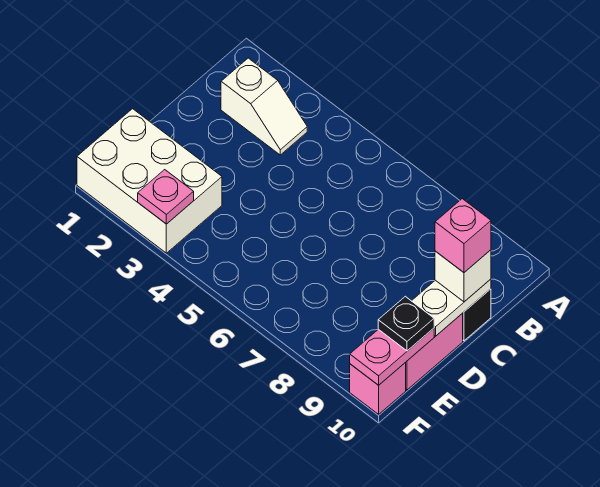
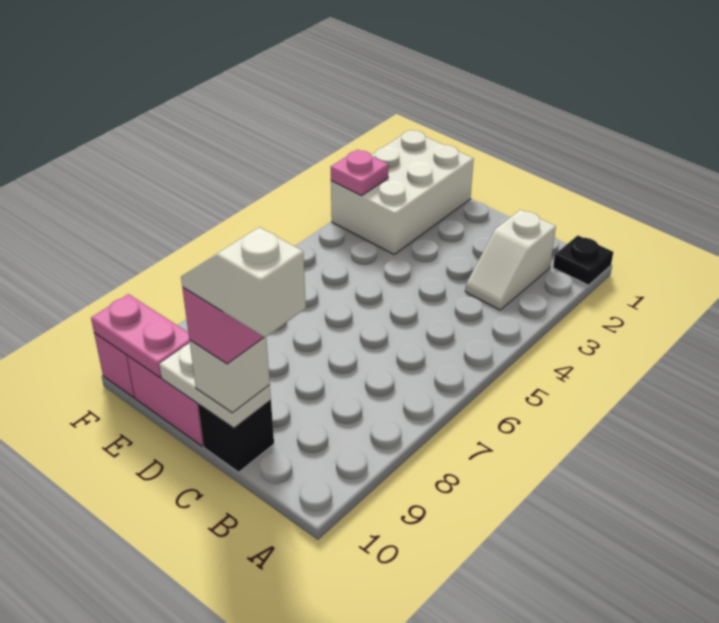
none -> white slope B10:C10 level 5 top B
black plate E10 level 3 -> black plate A1 level 1

